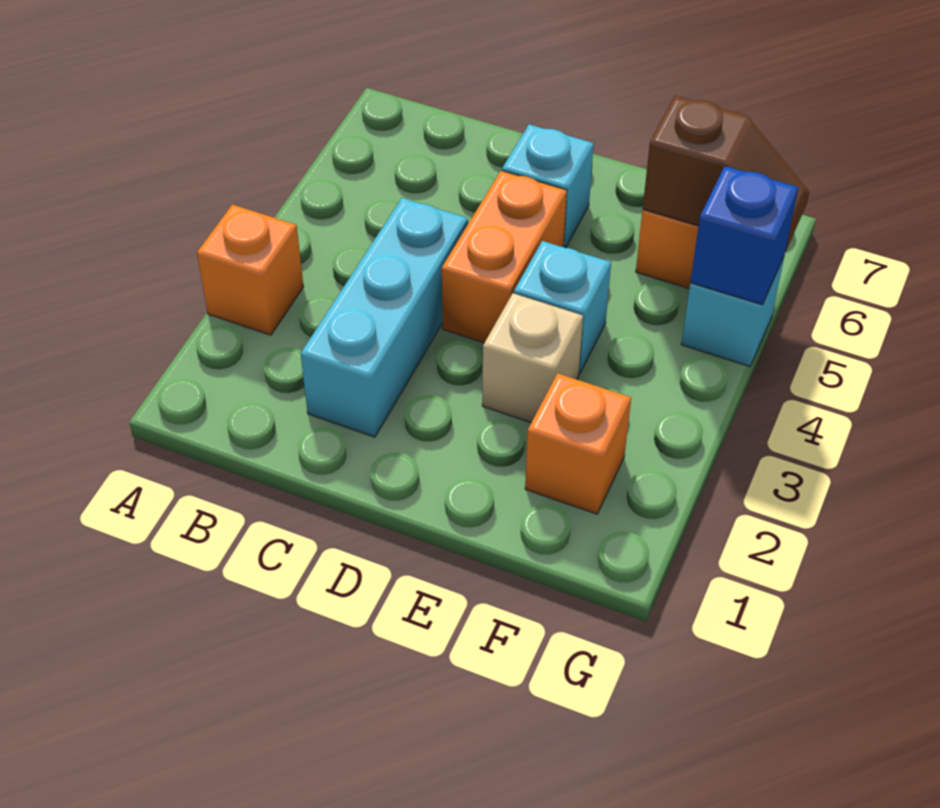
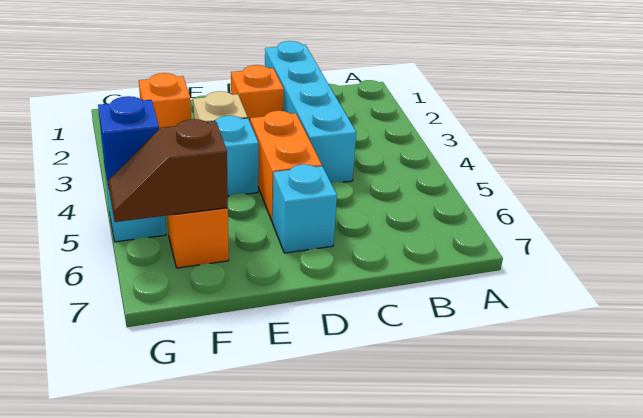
orange brick A3 level 1 -> orange brick D2 level 1
cyan brick C2:C4 level 1 -> cyan brick C1:C4 level 1

